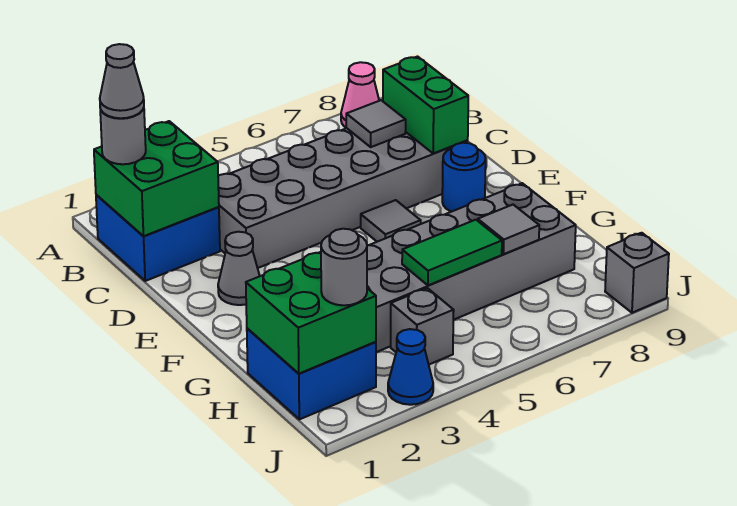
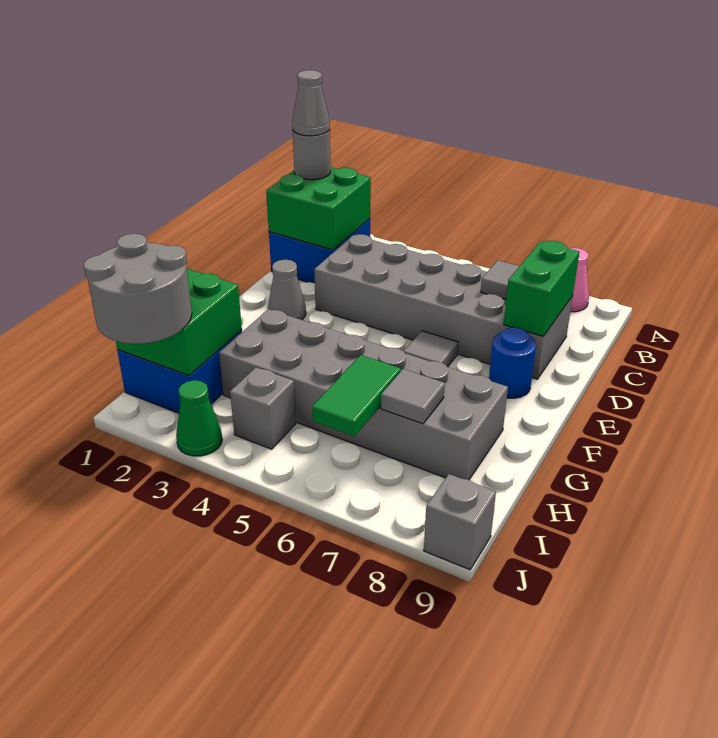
green tile H5:H6 level 2 -> green tile H6:I6 level 2
grey round brick I2 level 3 -> grey round brick I1:J2 level 3
blue cone J3 level 1 -> green cone J3 level 1

